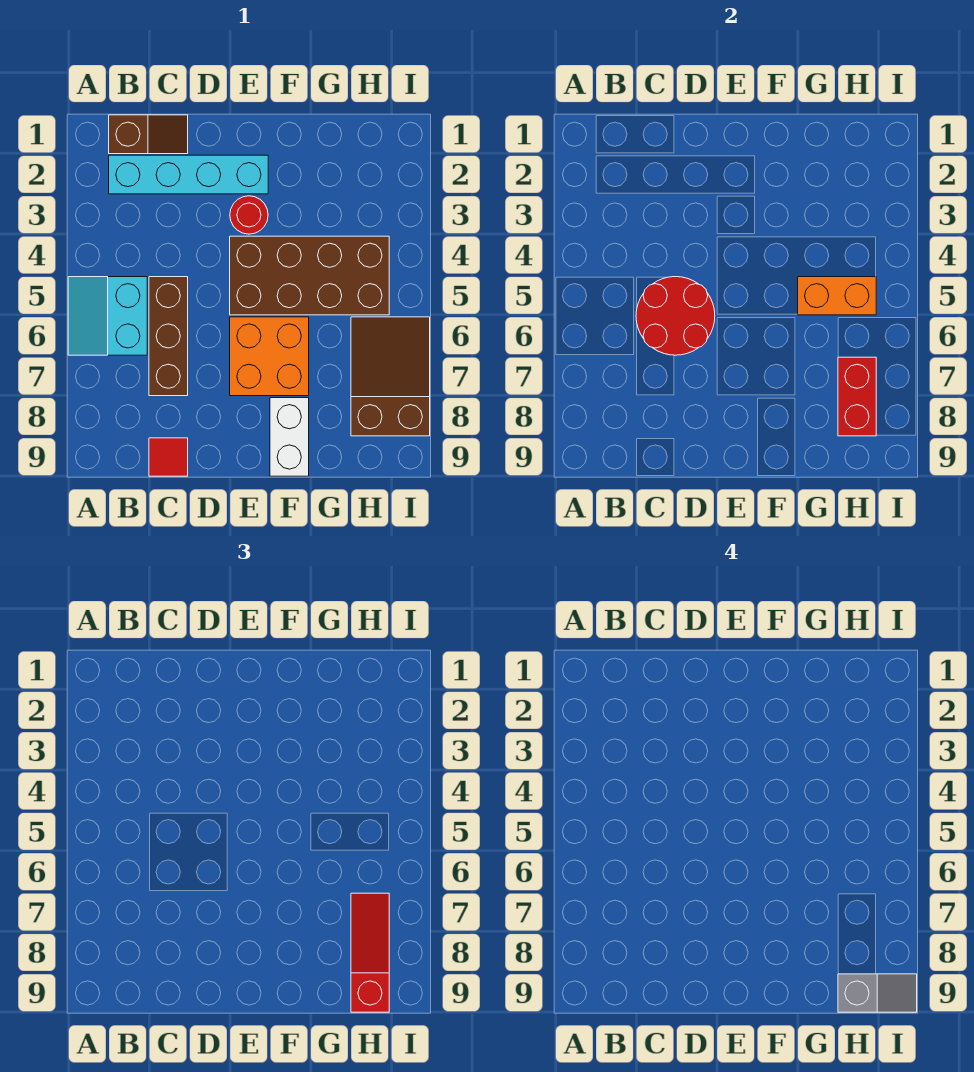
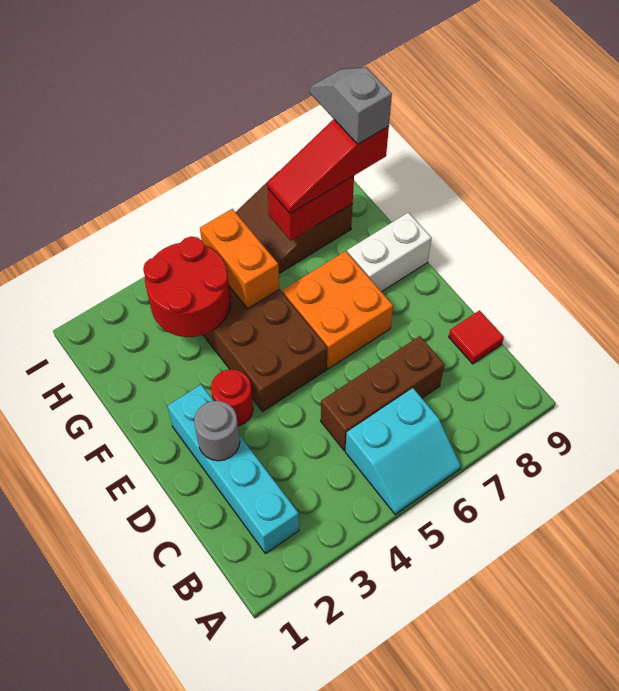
brown slope B1:C1 level 1 top B -> none
red round brick C5:D6 level 2 -> red round brick G3:H4 level 2
none -> grey round brick D2 level 2

